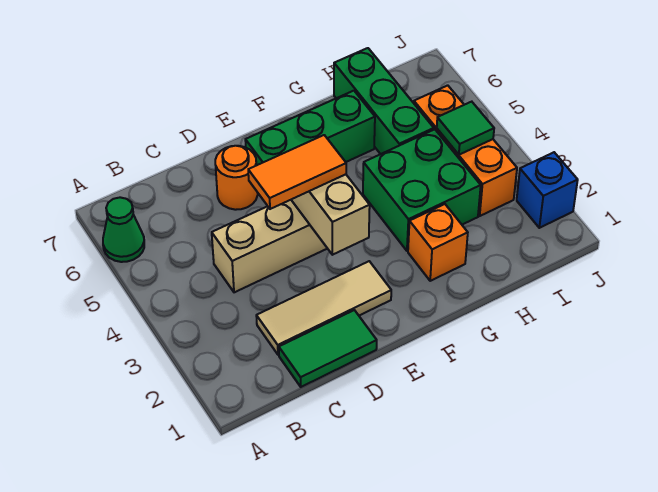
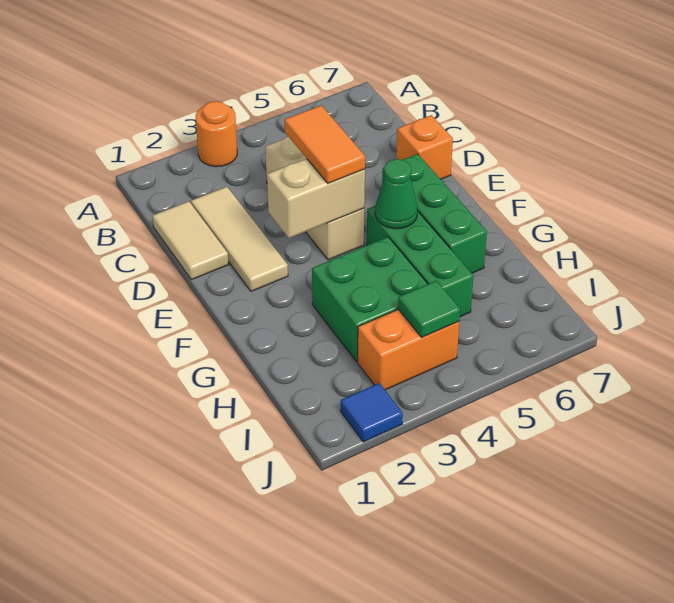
green cone A6 level 1 -> green cone F5 level 2
green tile C1:D1 level 1 -> tan tile C1:D1 level 1
orange round brick D6 level 1 -> orange round brick A3 level 1
orange brick G2 level 1 -> orange brick D7 level 1
green brick H5:H7 level 1 -> green brick F5:H5 level 1
orange brick I3:I5 level 1 -> orange brick I3:I4 level 1
blue brick J2 level 1 -> blue tile J2 level 1

